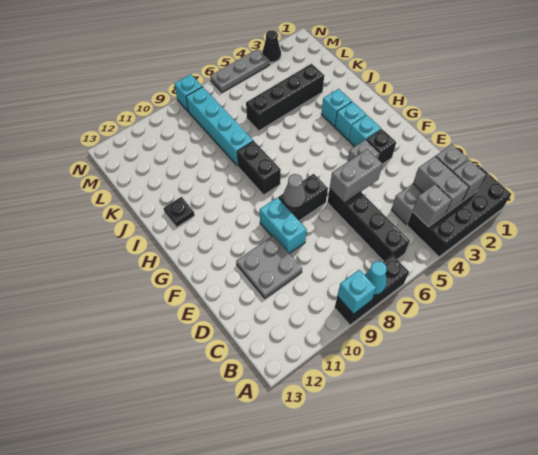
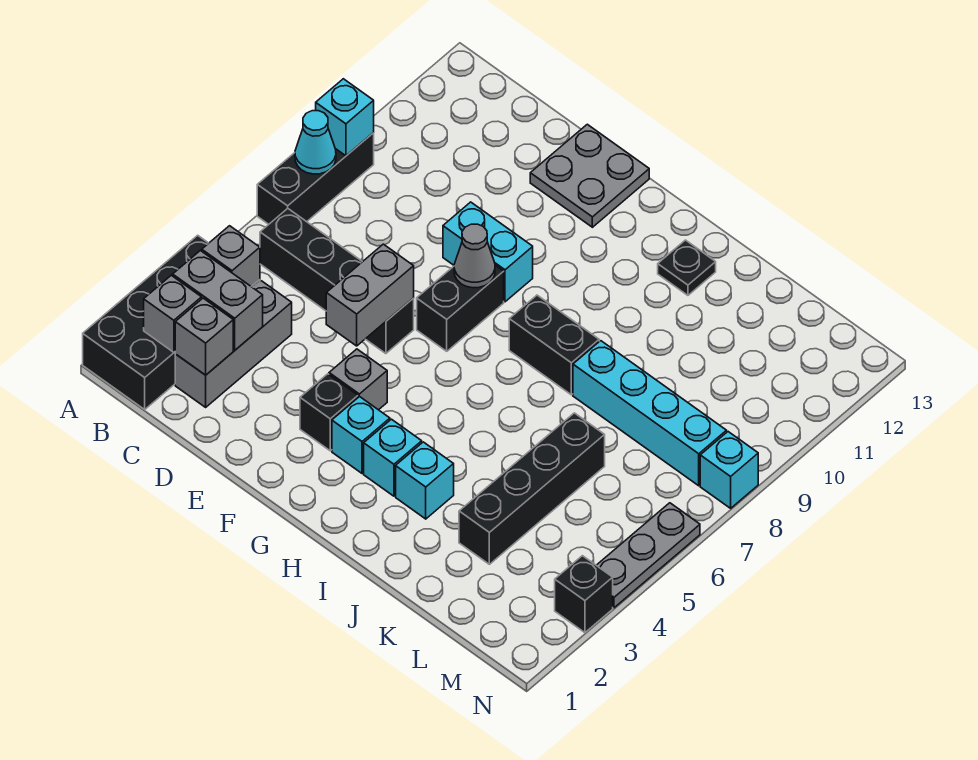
grey plate D10:E11 level 1 -> grey plate E12:F13 level 1
black cone N3 level 1 -> black brick N3 level 1

